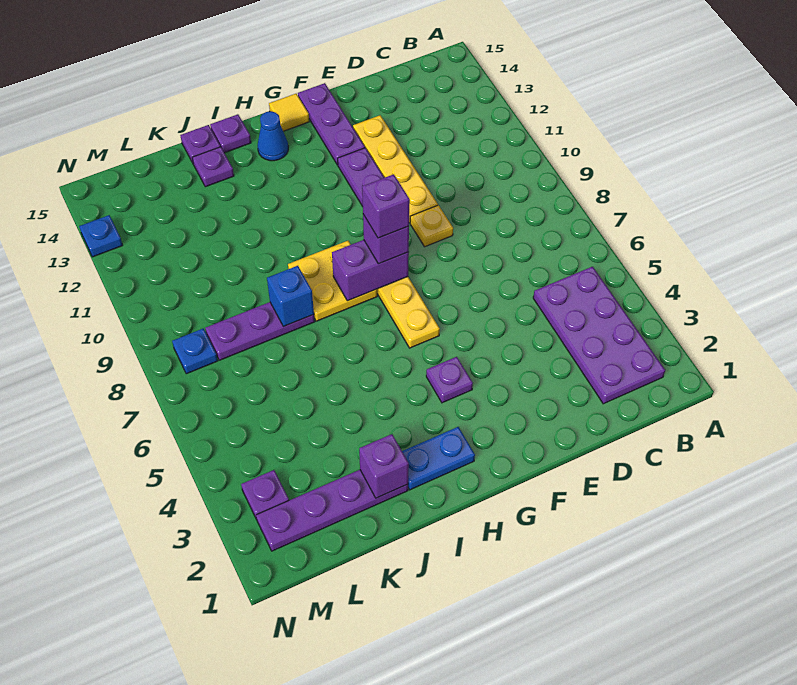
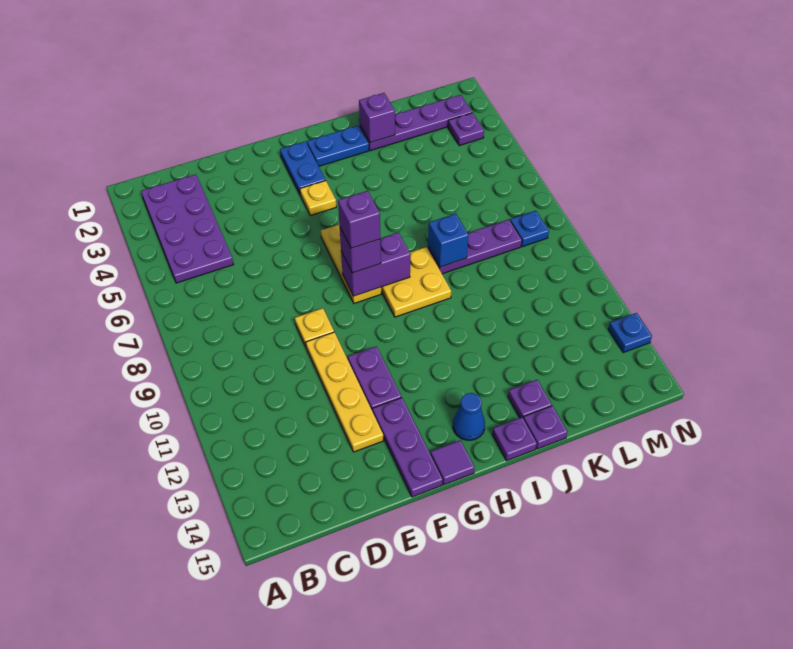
none -> blue plate G2:G3 level 1
purple plate G4 level 1 -> yellow plate G4 level 1
yellow tile G15 level 1 -> purple tile G15 level 1

